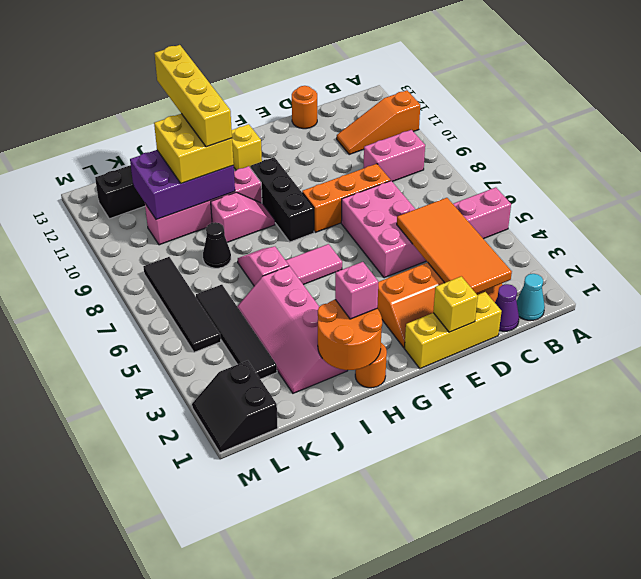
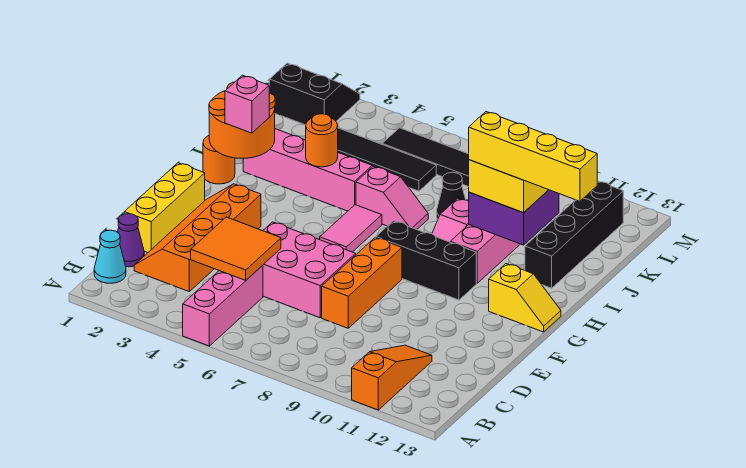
pink brick B9:C9 level 1 -> none
orange tile C2:D5 level 2 -> orange tile C4:D5 level 2
orange round brick D13 level 1 -> orange round brick I4 level 2
yellow brick E1 level 2 -> none
purple brick I10:K11 level 2 -> purple brick I10:J11 level 2

